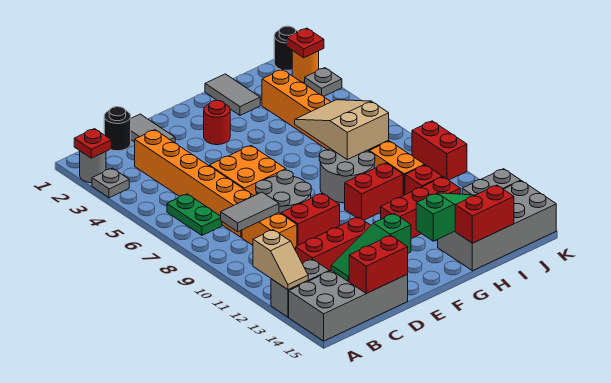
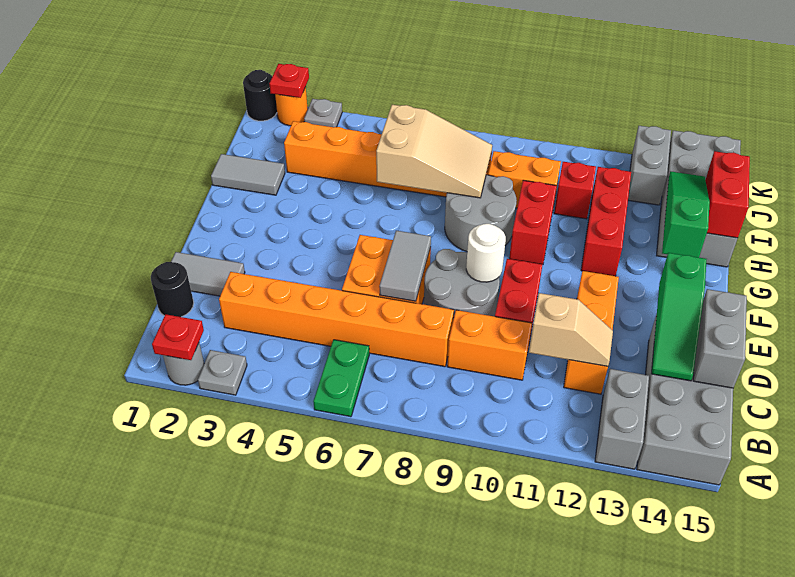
tan slope A12:A13 level 2 top 12 -> tan slope C11:C12 level 2 top 11
green plate B6:B7 level 1 -> green plate A6:B6 level 1
grey tile B9:C9 level 2 -> grey tile D7:E7 level 2
red brick C12:E12 level 1 -> orange brick C12:E12 level 1
red brick C15:D15 level 2 -> grey brick C15:D15 level 2
none -> white round brick E9 level 2
red round brick F3 level 1 -> none
tan slope H6:I8 level 2 top 8 -> tan slope H6:I8 level 2 top 6
red brick K9:K10 level 1 -> none

